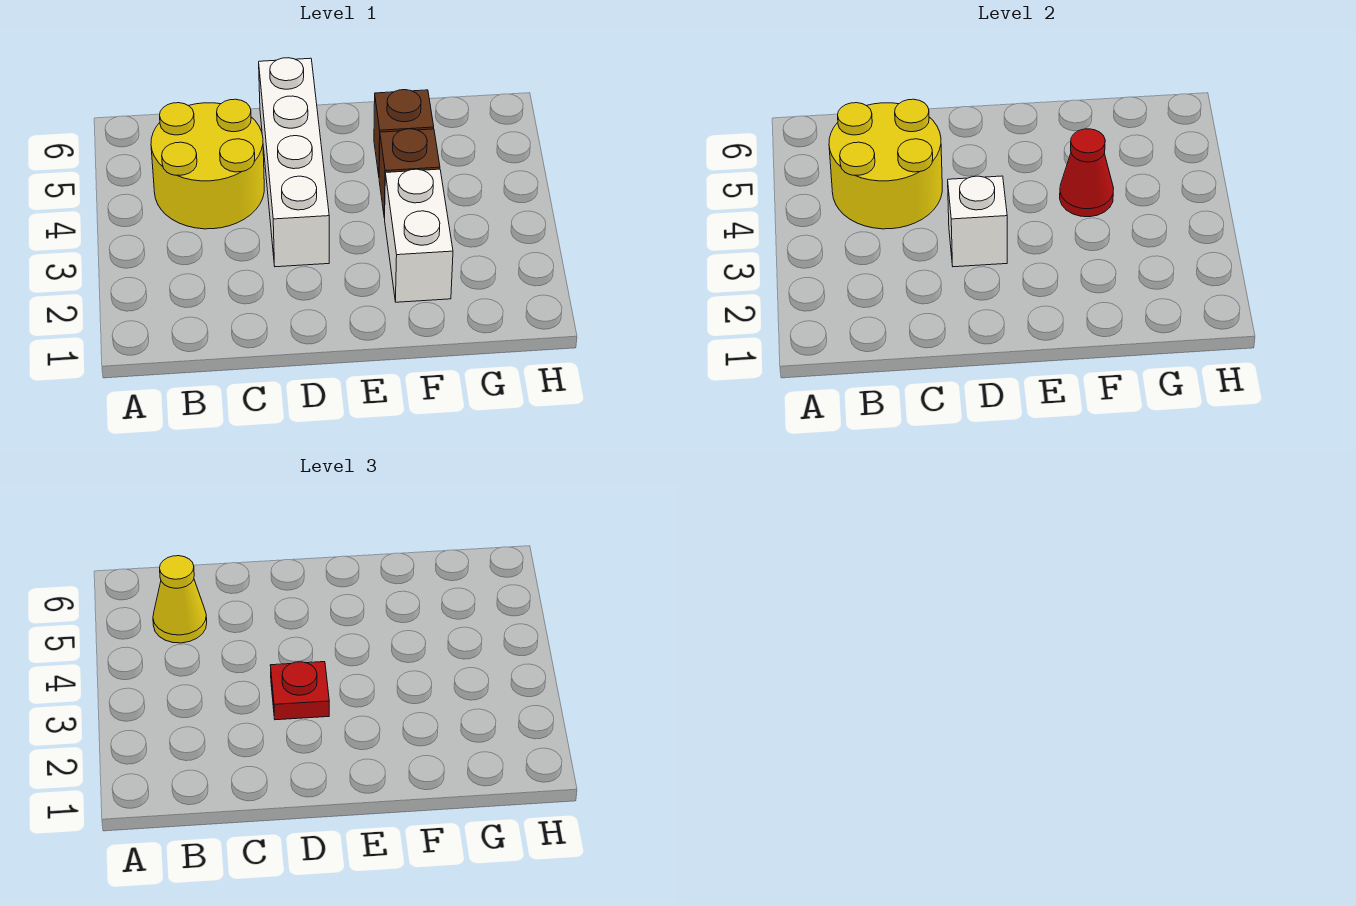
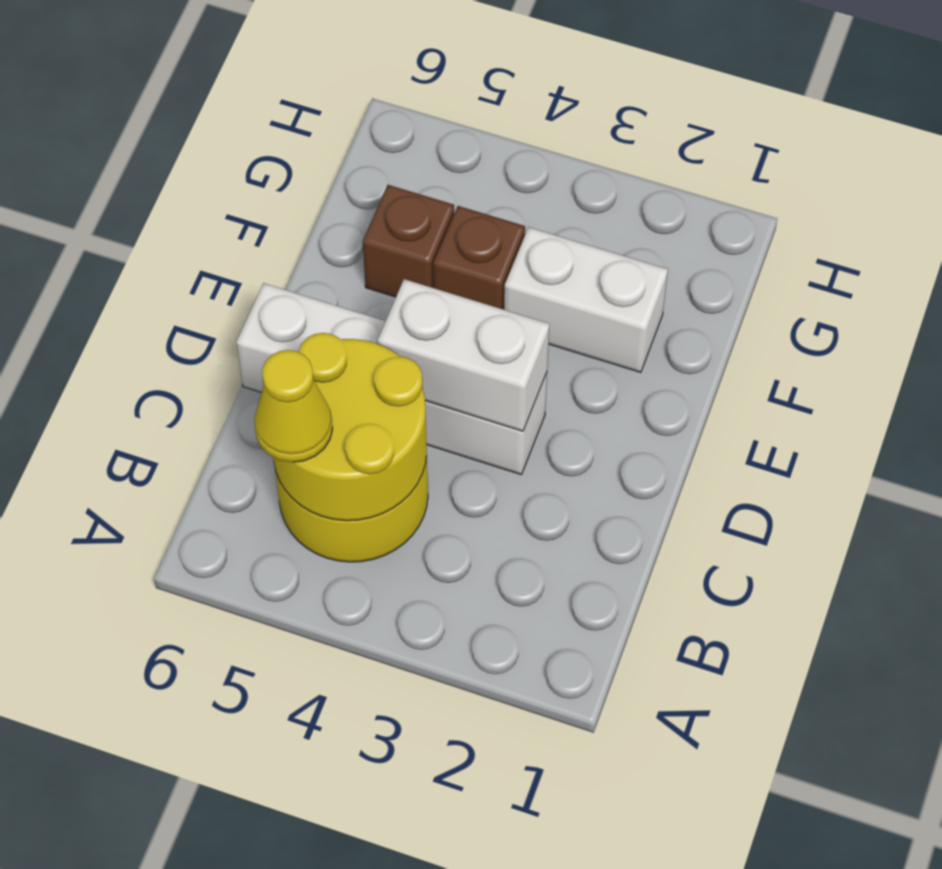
white brick D3 level 2 -> white brick D3:D4 level 2
red plate D3 level 3 -> none
red cone F4 level 2 -> none

